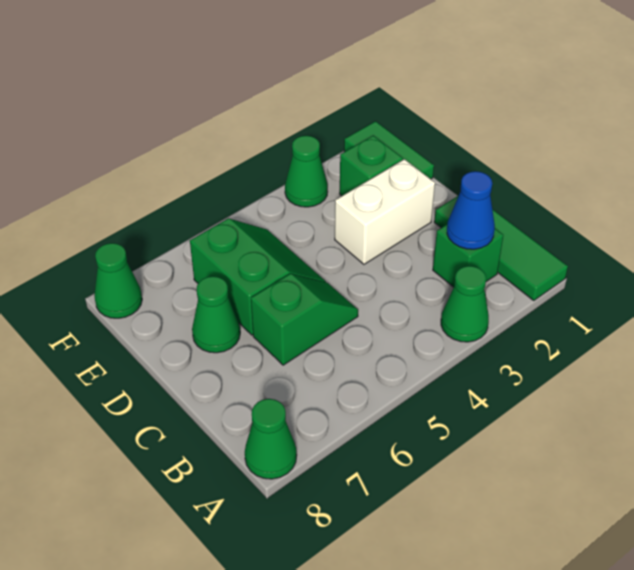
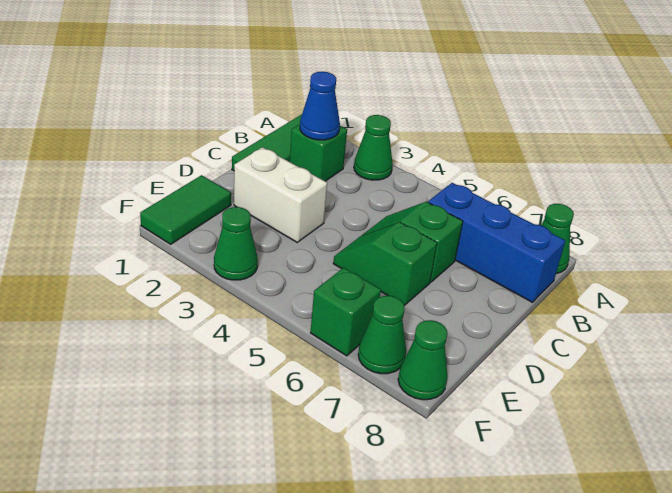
none -> blue brick B6:B8 level 1
green slope D5:E6 level 1 top 6 -> green slope D5:D6 level 1 top 6
green cone D7 level 1 -> green cone F7 level 1
green brick E2 level 1 -> green brick F6 level 1

